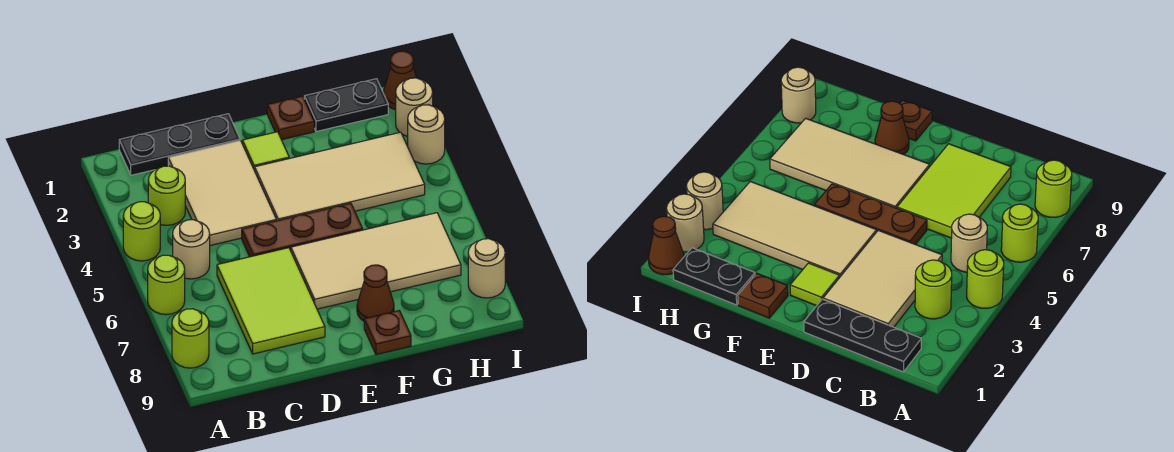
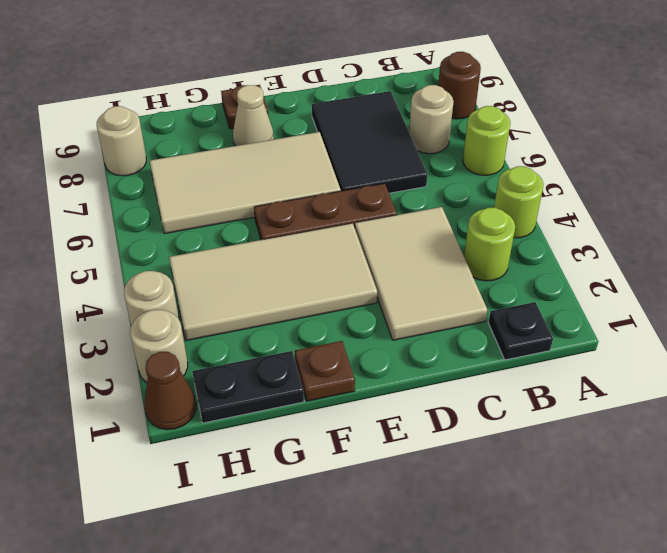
lime round brick A8 level 1 -> brown round brick A8 level 1
black plate B1:D1 level 1 -> black plate B1 level 1
tan round brick B5 level 1 -> tan round brick B7 level 1
lime tile C6:D8 level 1 -> black tile C6:D8 level 1
lime tile E2 level 1 -> none
brown cone F8 level 1 -> tan cone F8 level 1

